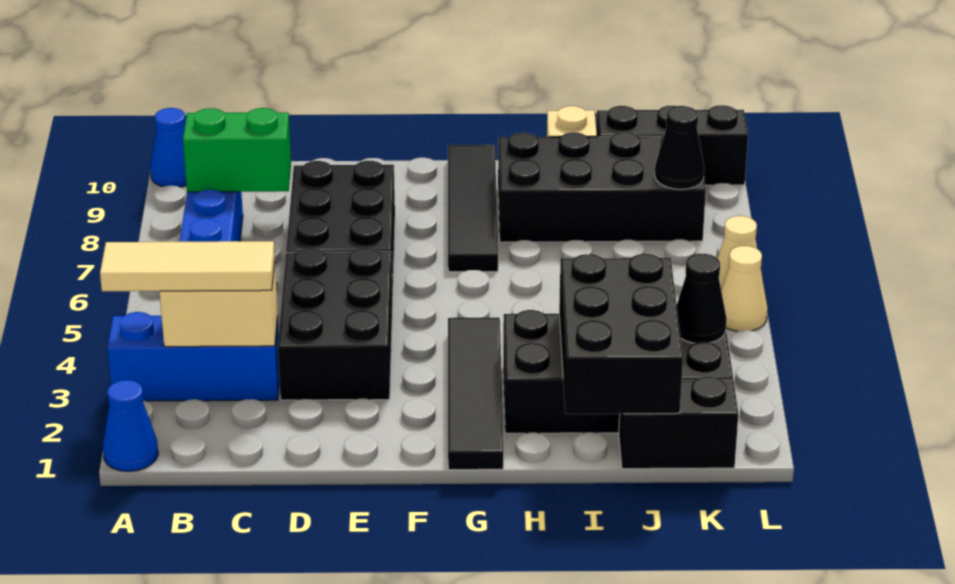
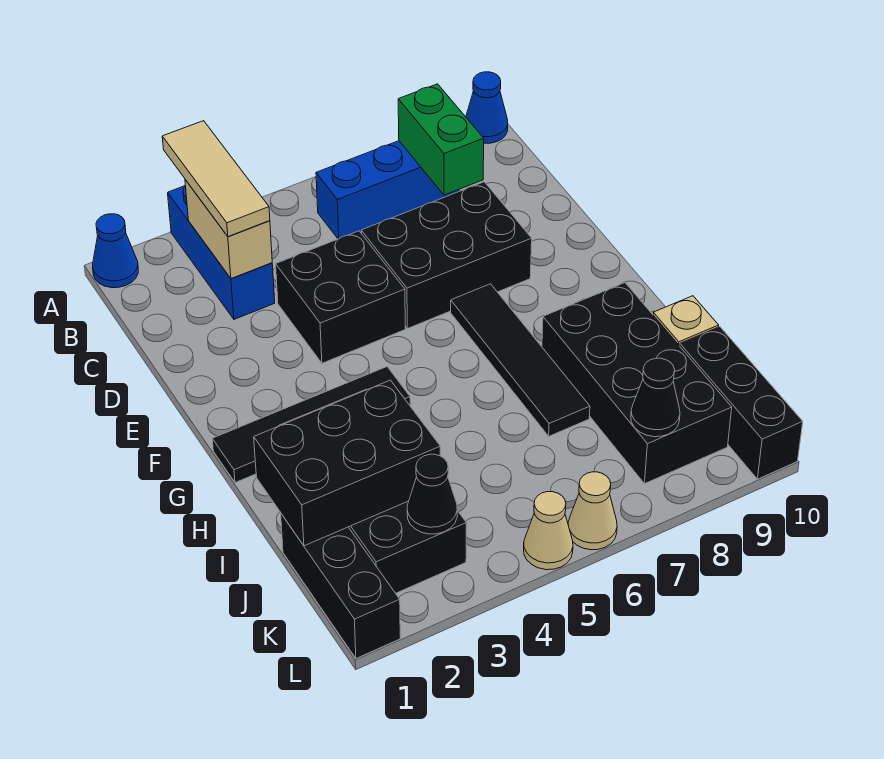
black brick D3:E5 level 1 -> black brick D4:E5 level 1
black tile G7:G10 level 1 -> black tile F7:I7 level 1
black brick J1:K1 level 1 -> black brick J1:L1 level 1

